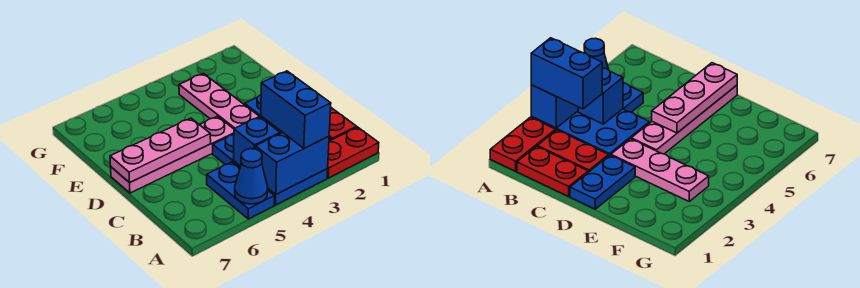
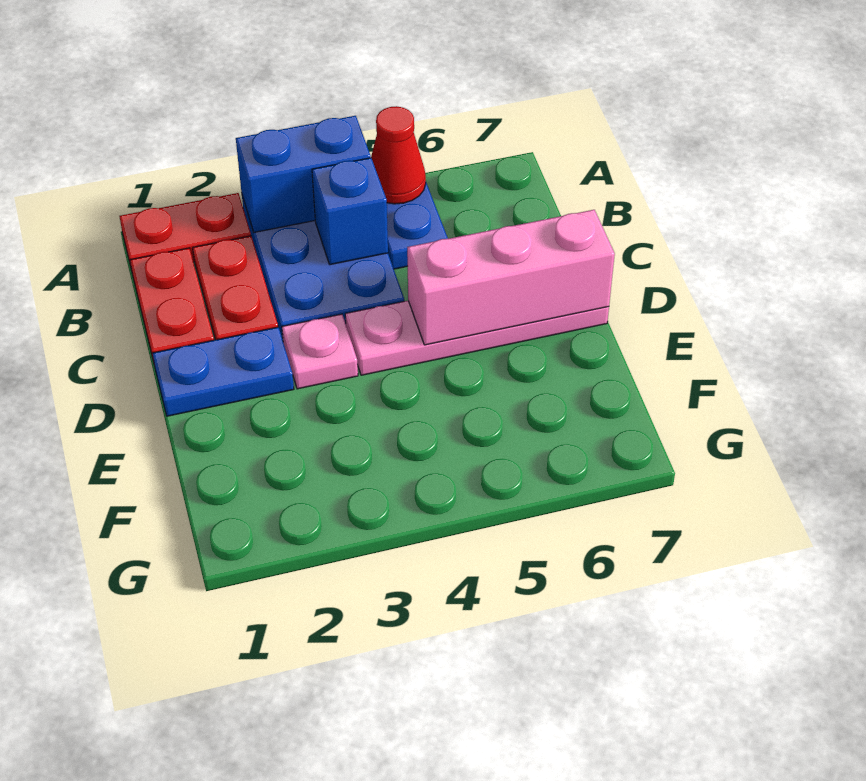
blue brick A3:B3 level 3 -> none
blue cone A5 level 2 -> red cone A5 level 2
pink plate D3:F3 level 1 -> pink plate D3 level 1
pink plate D5:D7 level 2 -> pink brick D5:D7 level 2

